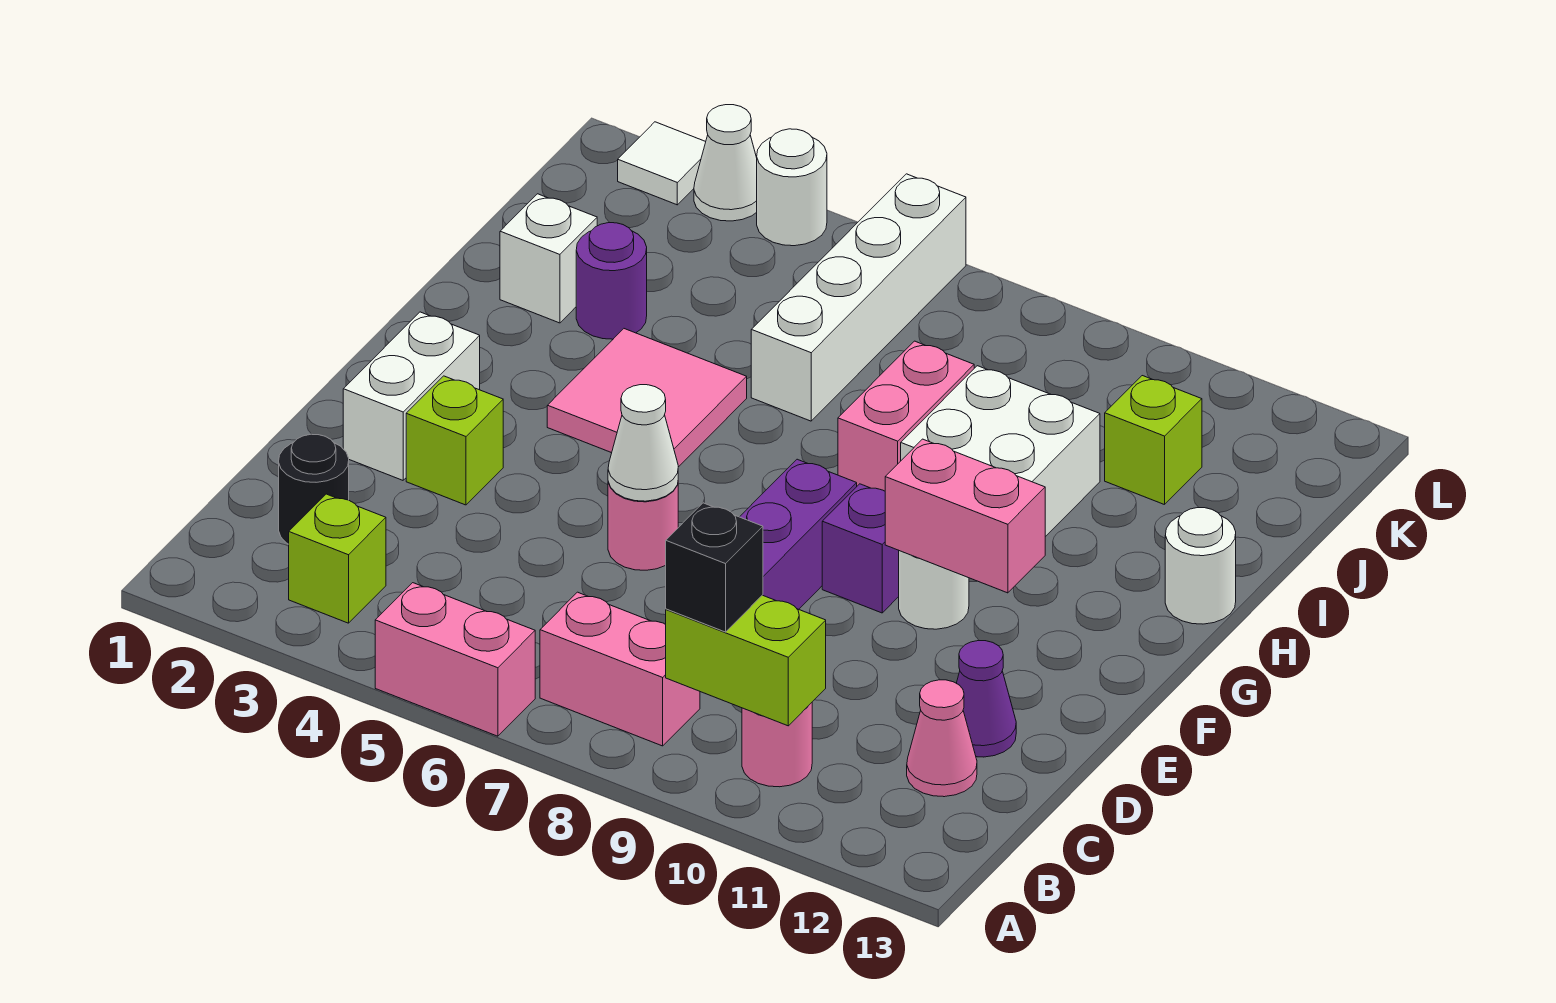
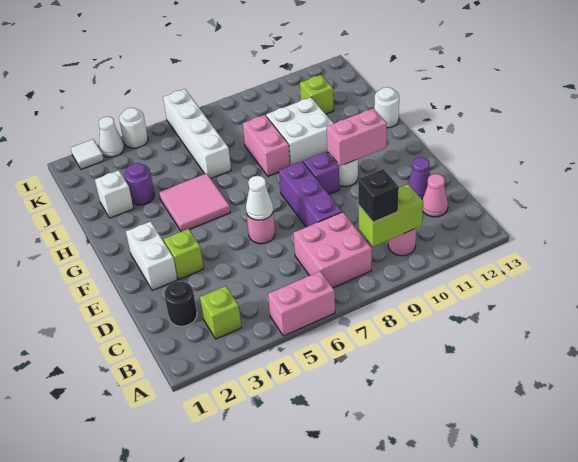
pink brick B7:B8 level 1 -> pink brick B7:C8 level 1

